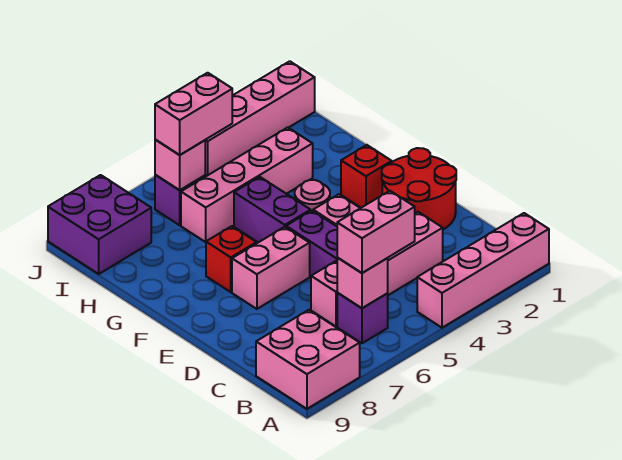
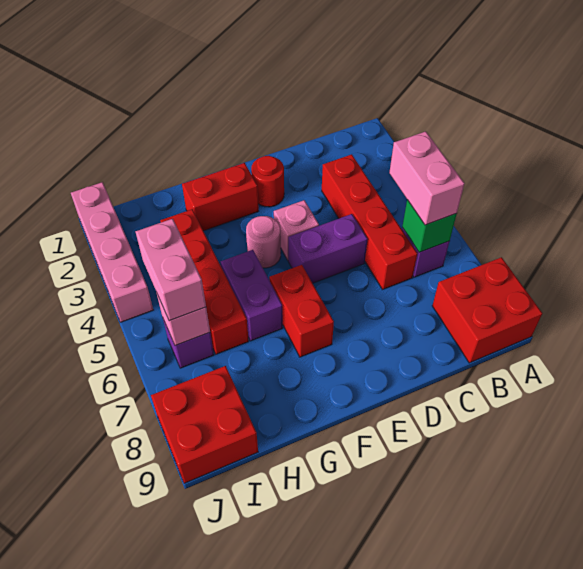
pink brick A1:A4 level 1 -> none
pink brick A8:B9 level 1 -> red brick A8:B9 level 1
pink brick B6 level 2 -> green brick B6 level 2
pink brick C3:C6 level 1 -> red brick C3:C6 level 1
red round brick D1:E2 level 1 -> red round brick E2 level 1
pink brick E6:E7 level 1 -> none
red brick F2 level 1 -> red brick F2:G2 level 1
purple brick F5:G5 level 1 -> purple brick G5:G6 level 1
red brick F7 level 1 -> red brick F6:F7 level 1
pink brick H3:H6 level 1 -> red brick H3:H6 level 1
purple brick I8:J9 level 1 -> red brick I8:J9 level 1

